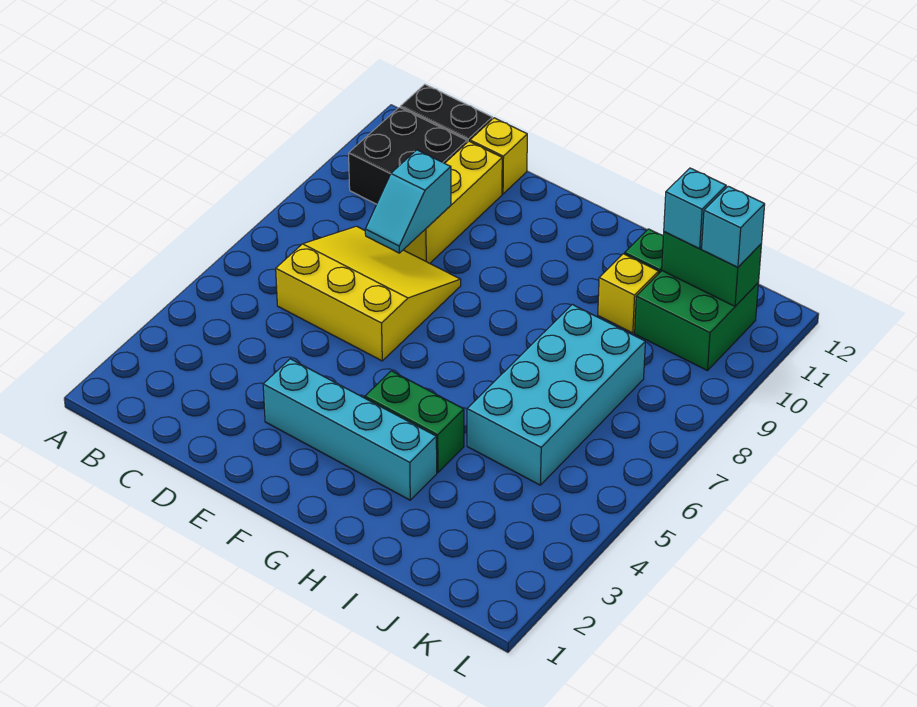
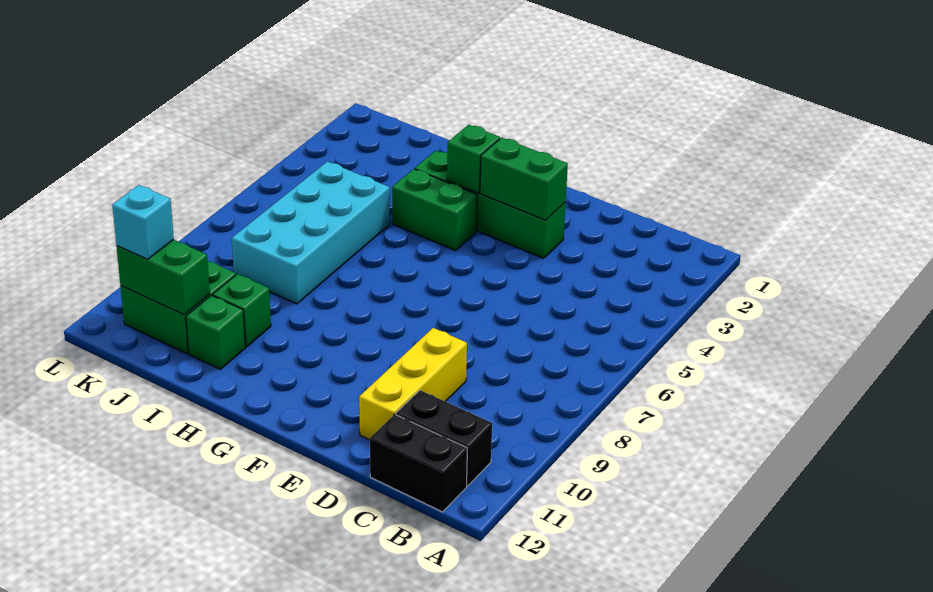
black brick B10:C11 level 1 -> black brick B11:C11 level 1
yellow slope C6:E8 level 1 top 6 -> none
cyan slope D8:D9 level 2 top 9 -> none
yellow brick D12 level 1 -> none
cyan brick E3:H3 level 1 -> green brick E3:H3 level 1
none -> green brick E3:F3 level 2
none -> green brick G3 level 2
yellow brick I10 level 1 -> green brick I10 level 1
cyan brick J11 level 3 -> none

